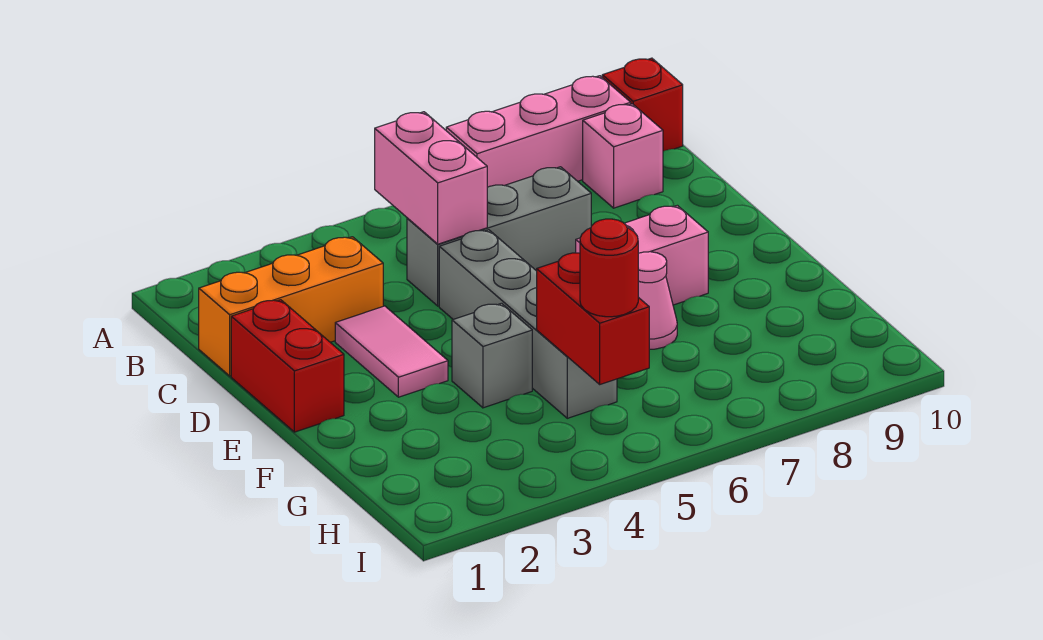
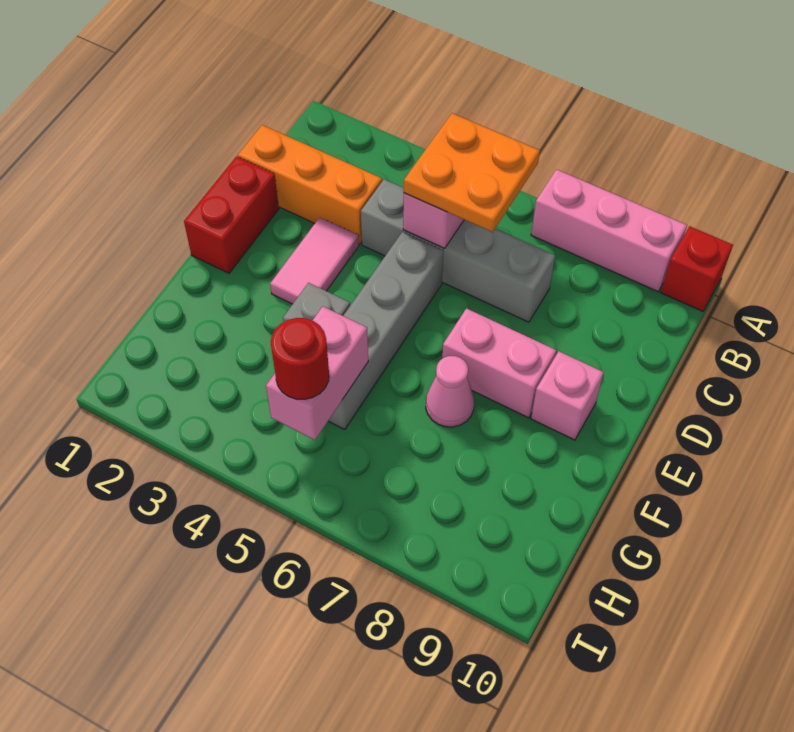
none -> orange plate B5:C6 level 3
pink brick B9 level 1 -> pink brick E9 level 1
grey brick C5:C7 level 1 -> grey brick C4:C7 level 1
red brick G5:H5 level 2 -> pink brick G5:H5 level 2

